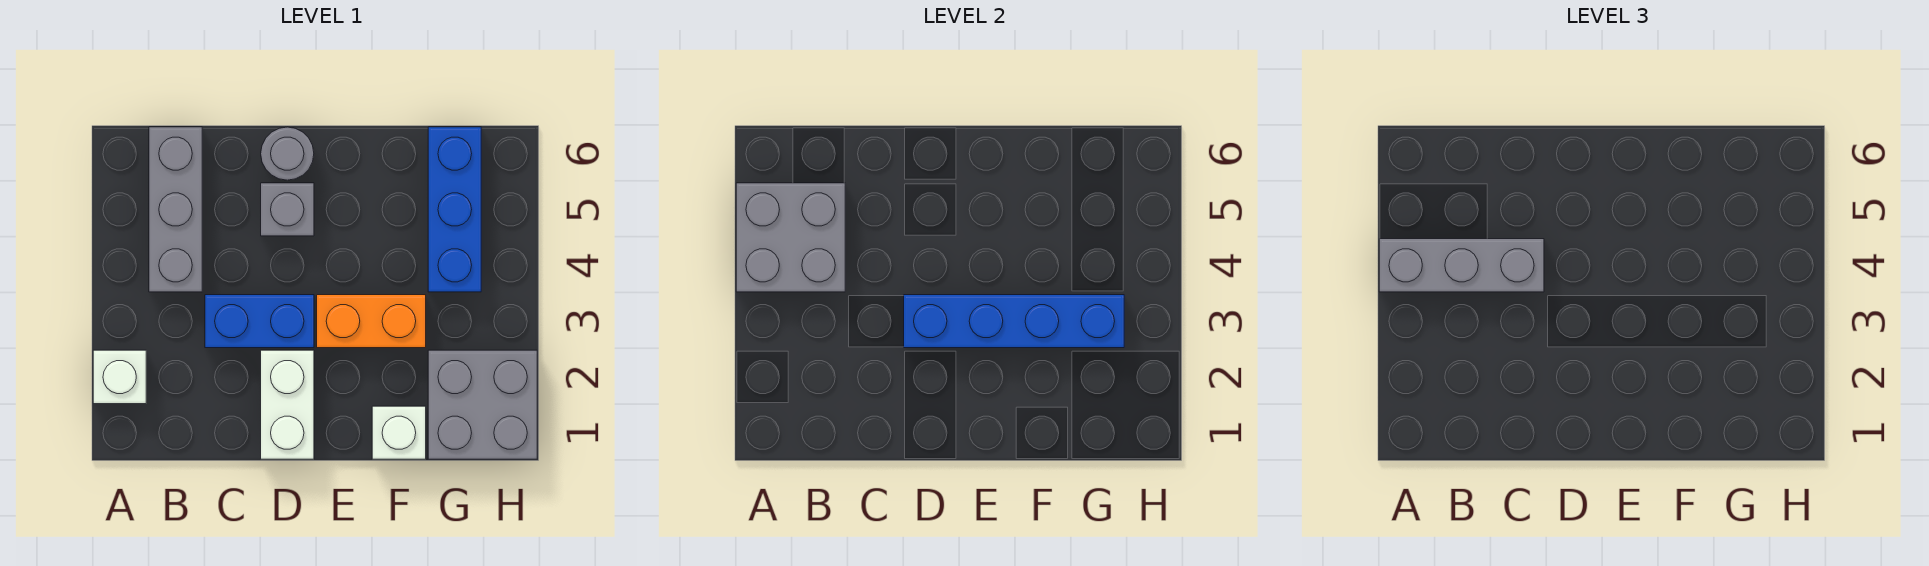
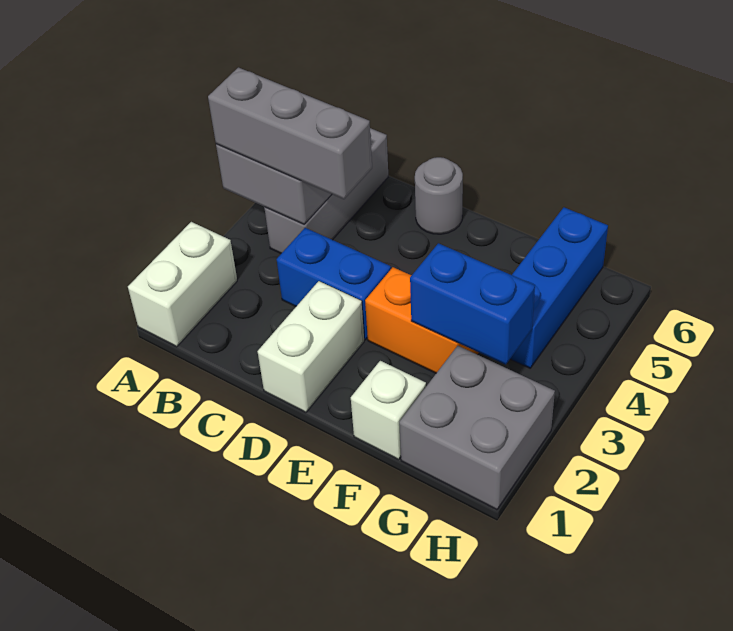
white brick A2 level 1 -> white brick A1:A2 level 1
blue brick D3:G3 level 2 -> blue brick F3:G3 level 2
grey brick D5 level 1 -> none

